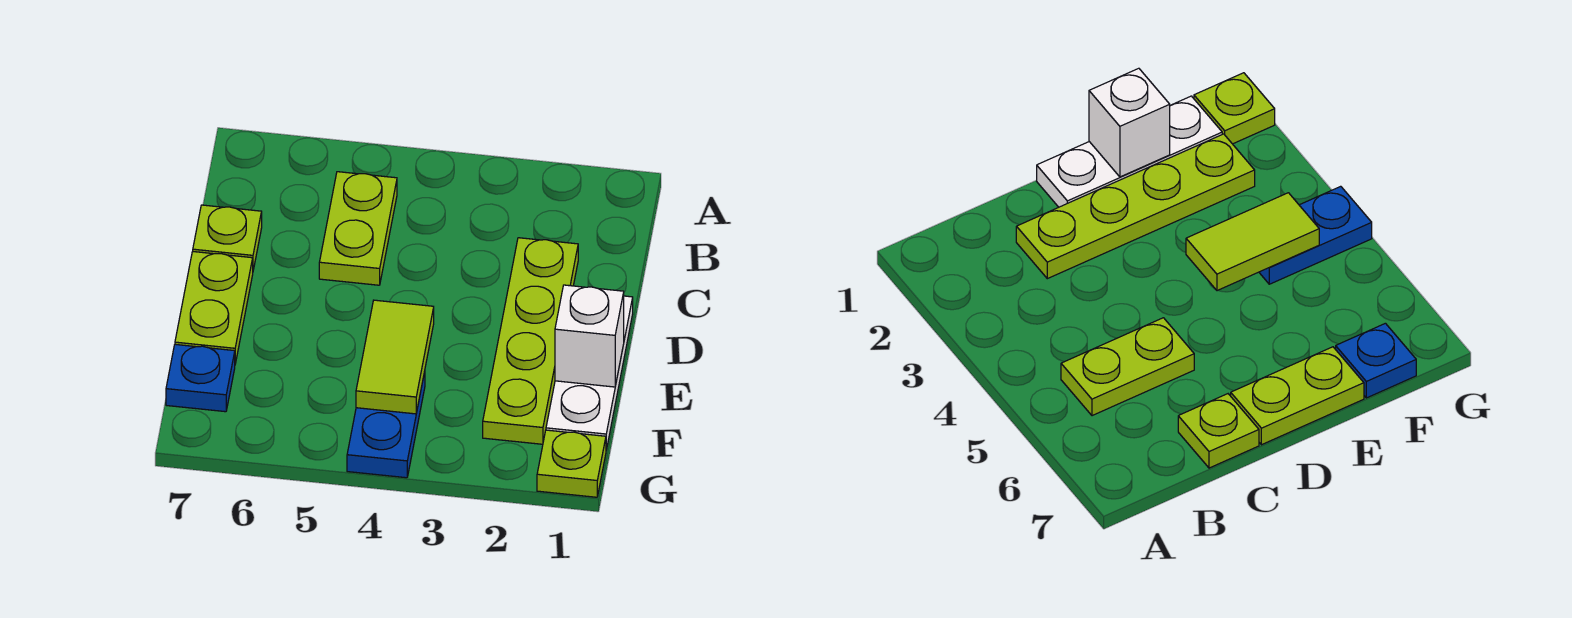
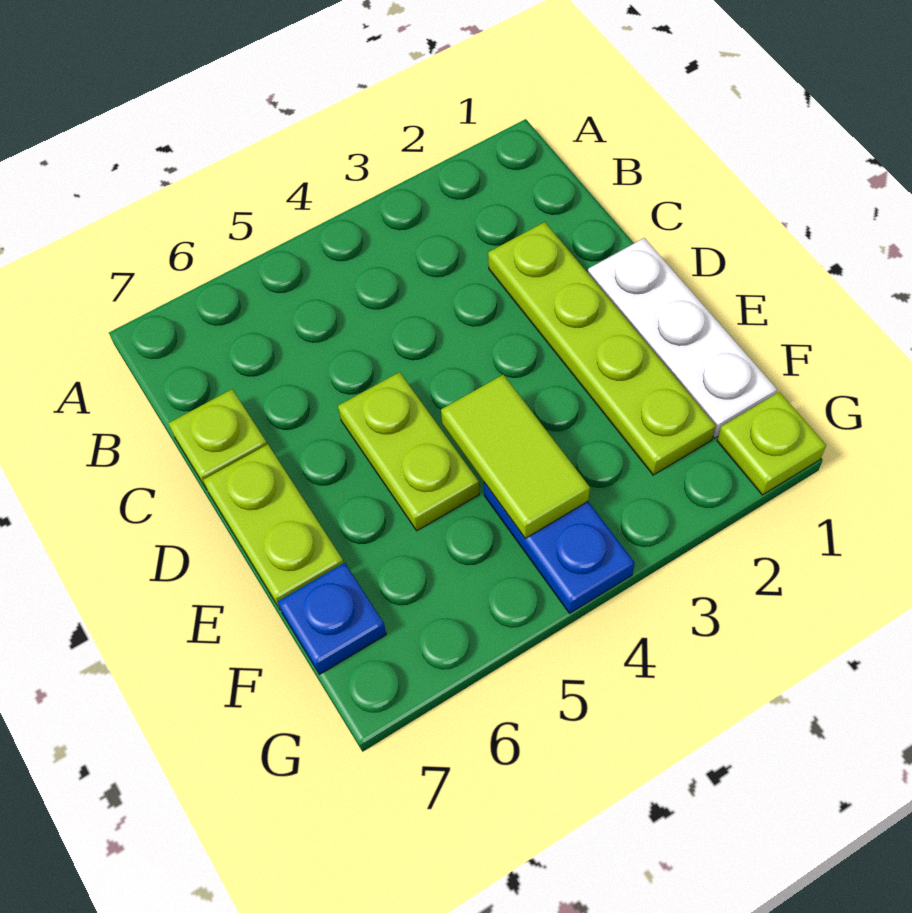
lime plate B5:C5 level 1 -> lime plate D5:E5 level 1
white brick E1 level 2 -> none

